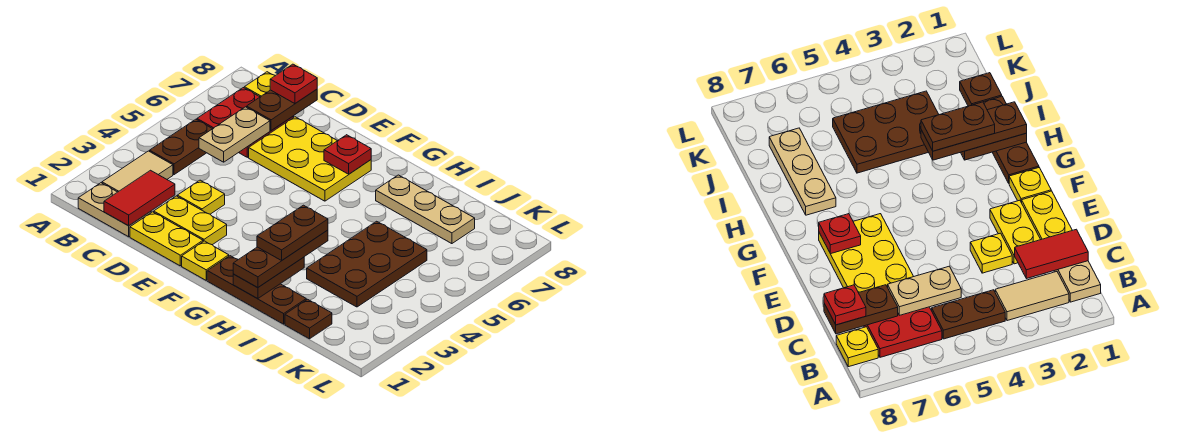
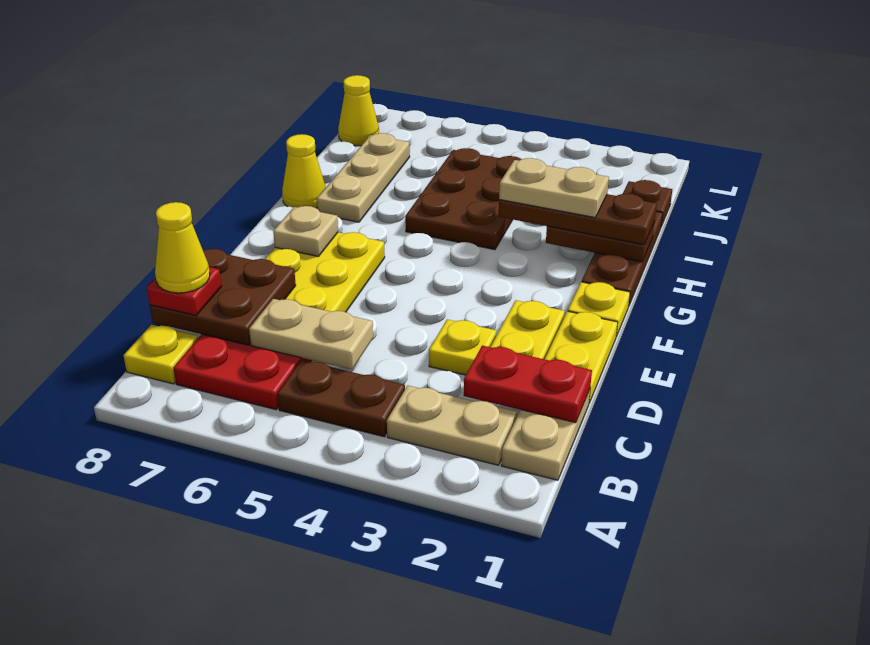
tan tile B2:B3 level 1 -> tan plate B2:B3 level 1
red tile C1:C2 level 2 -> red plate C1:C2 level 2
brown plate C7:C8 level 2 -> brown plate C7:D8 level 2
none -> yellow cone C8 level 4
red plate F7 level 2 -> tan plate F7 level 2
brown plate H2:H3 level 4 -> tan plate H2:H3 level 4
none -> yellow cone H8 level 1
brown plate I3:J5 level 1 -> brown plate H4:J5 level 1
none -> yellow cone K8 level 1

